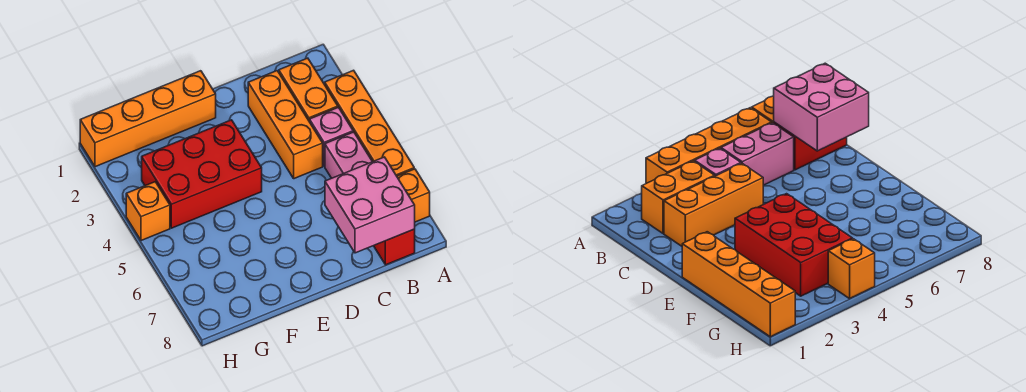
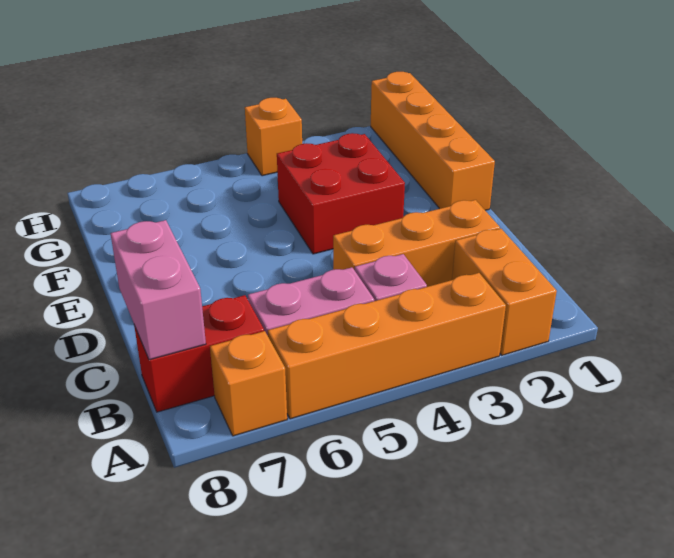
orange brick B2:B3 level 1 -> orange brick A2:B2 level 1
pink brick B7:C8 level 2 -> pink brick B8:C8 level 2
red brick E3:G4 level 1 -> red brick E3:F4 level 1

